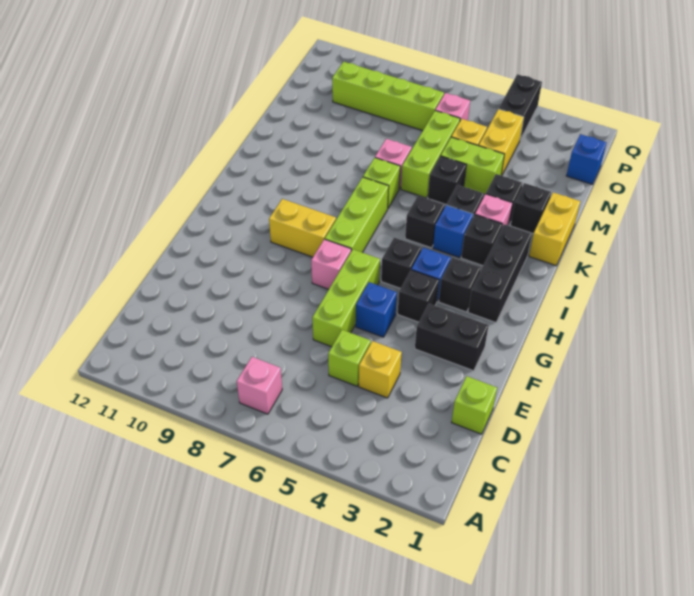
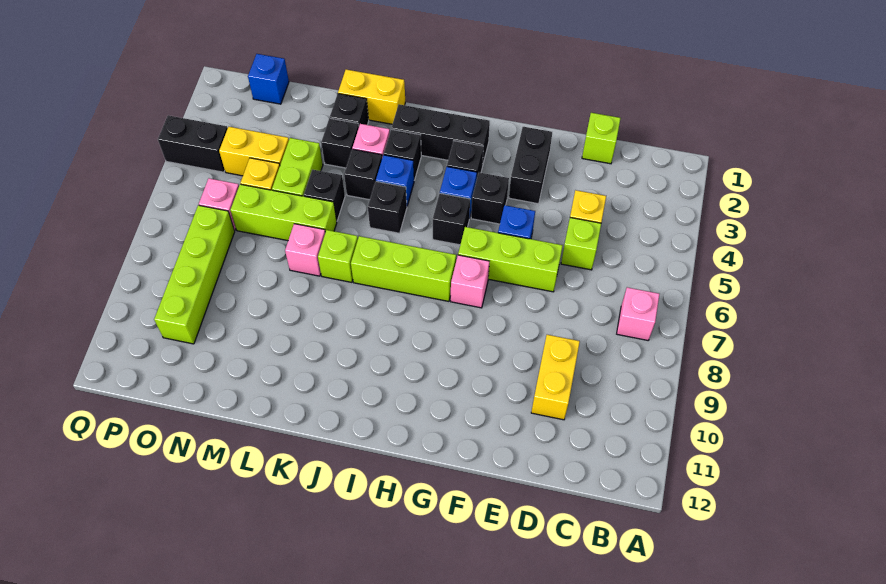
yellow brick H8:H9 level 1 -> yellow brick D9:D10 level 1

